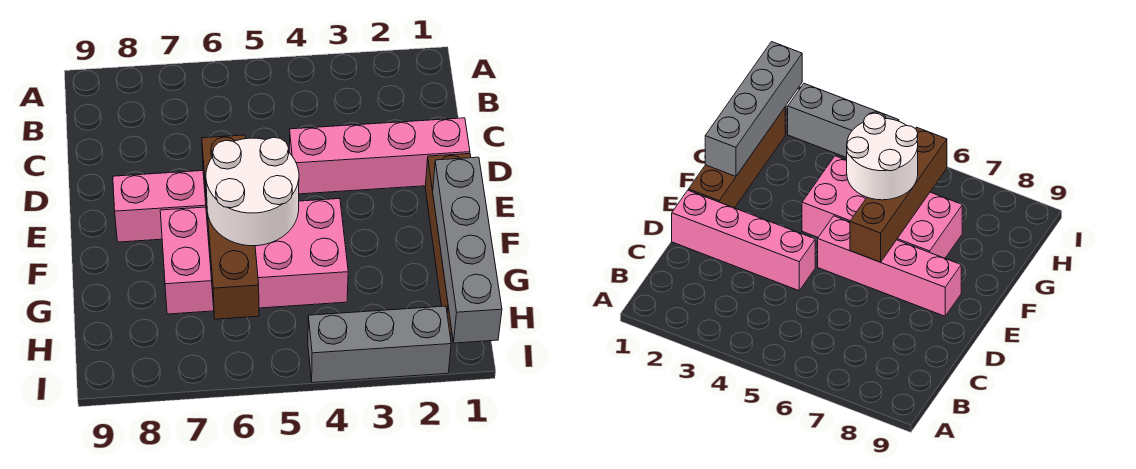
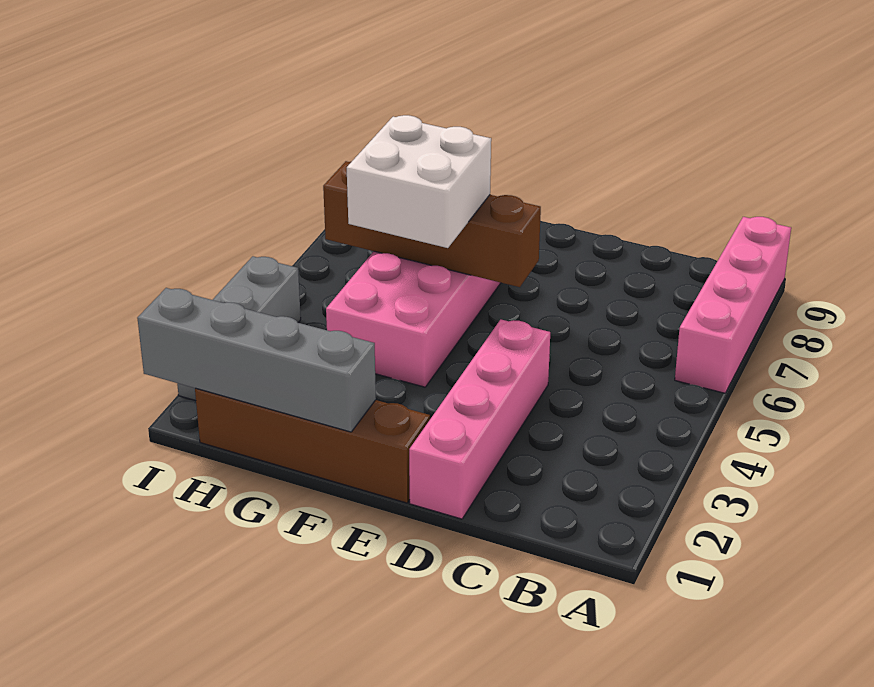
pink brick E5:E8 level 1 -> pink brick A6:A9 level 1
white round brick F5:G6 level 3 -> white brick F5:G6 level 3

